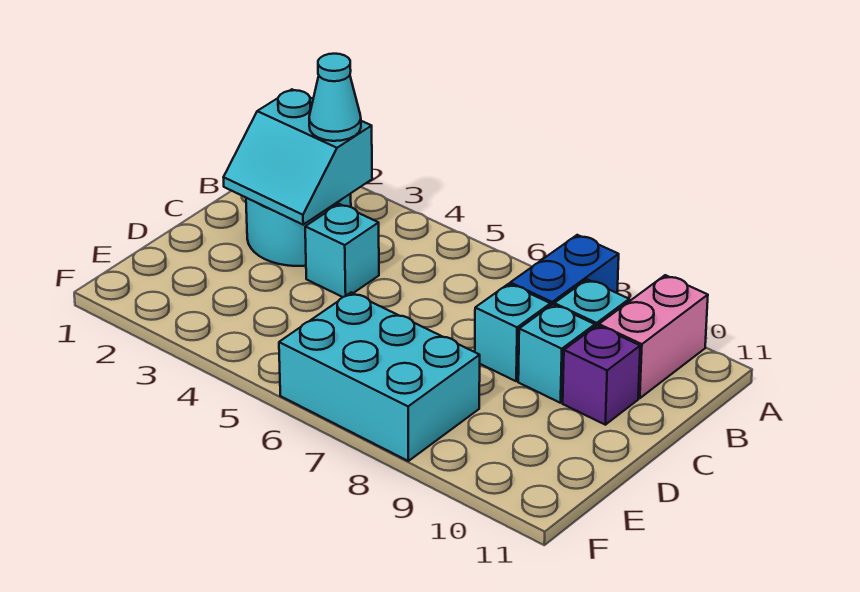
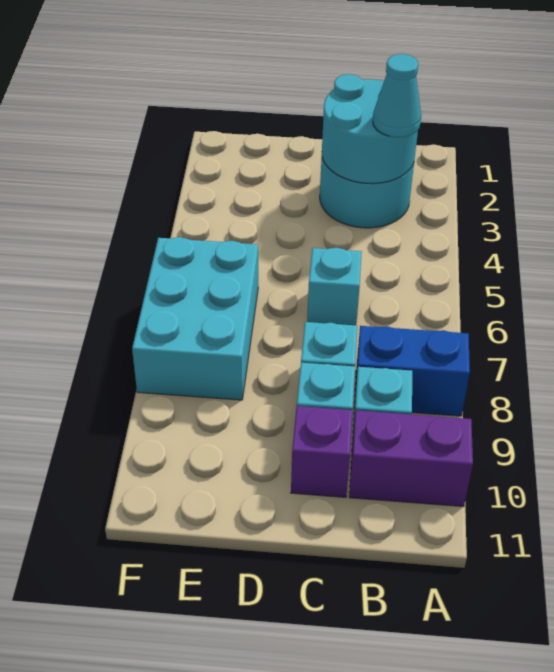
pink brick A10:B10 level 1 -> purple brick A10:B10 level 1
cyan slope B2:C3 level 2 top B -> cyan round brick B2:C3 level 2
cyan brick C4 level 1 -> cyan brick C6 level 1

